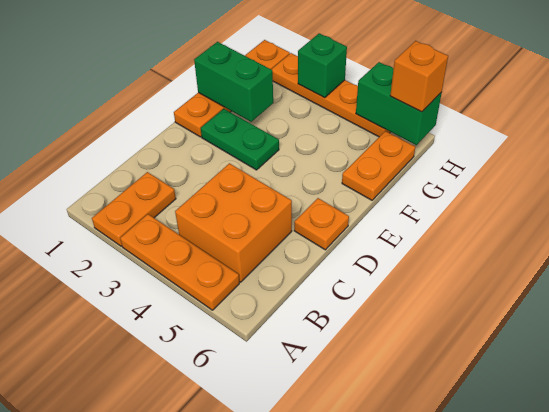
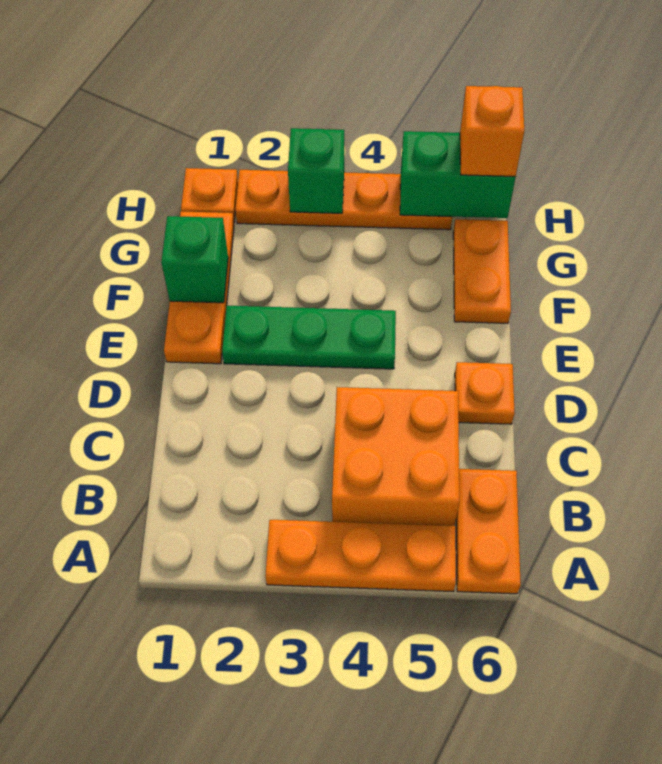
orange plate A2:B2 level 1 -> orange plate A6:B6 level 1
green plate E2:E3 level 1 -> green plate E2:E4 level 1
green brick F1:F2 level 2 -> green brick F1 level 2

